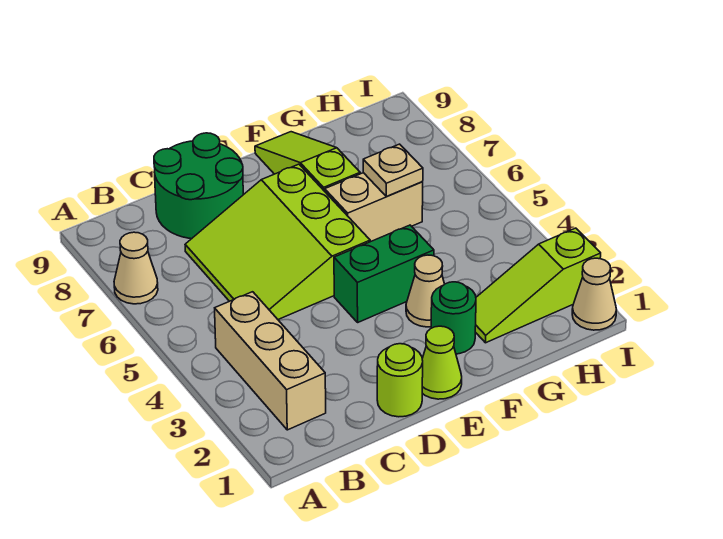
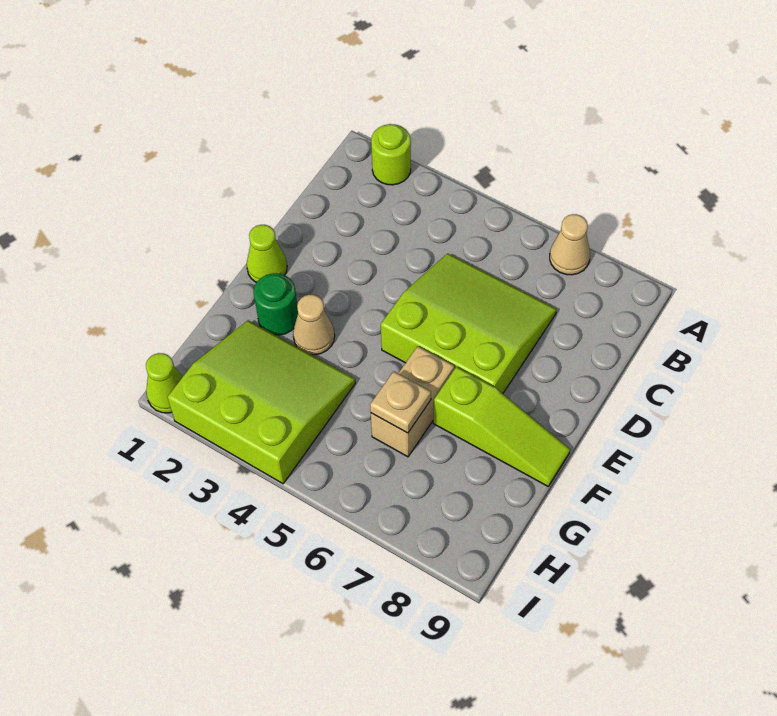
tan brick B2:B4 level 1 -> none
green round brick C8:D9 level 1 -> none
lime round brick D1 level 1 -> lime round brick A2 level 1
green brick E4:F4 level 1 -> none
lime slope G2:I2 level 1 top I -> lime slope G2:I4 level 1 top I
tan cone I1 level 1 -> lime cone I1 level 1

